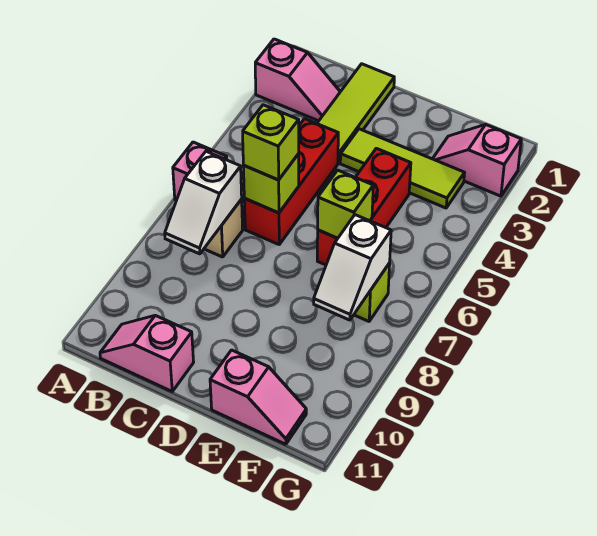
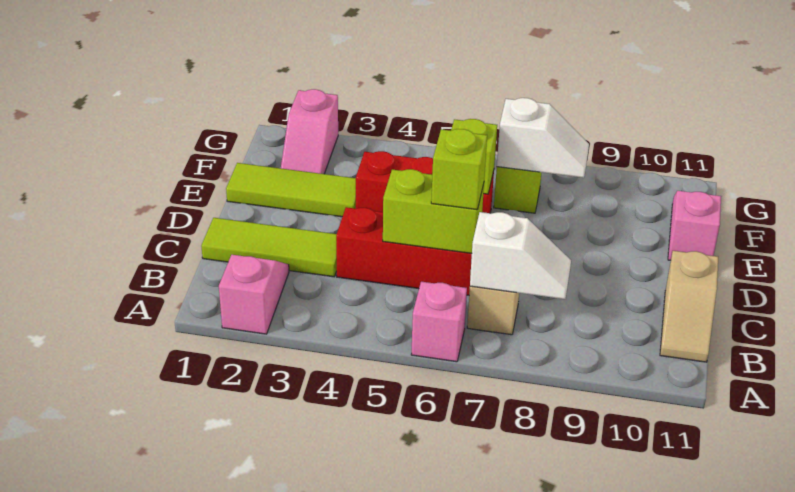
pink slope B11:C11 level 1 top C -> tan slope B11:C11 level 1 top C
lime brick C6 level 2 -> lime brick C5:C6 level 2
lime tile D3:F3 level 1 -> lime tile E1:E3 level 1

